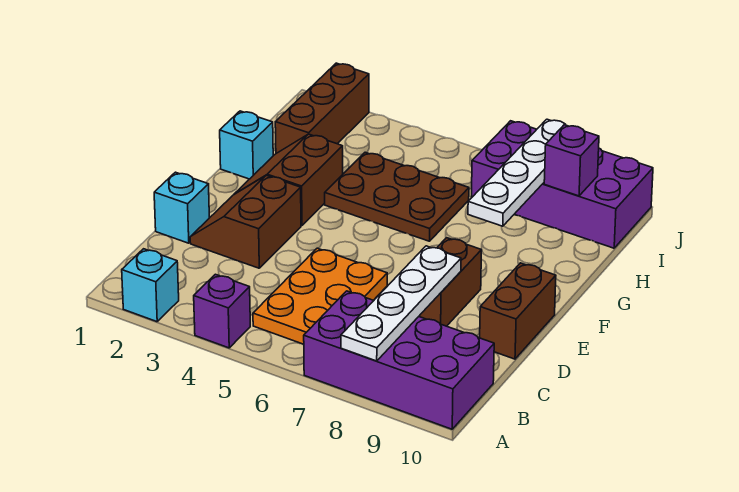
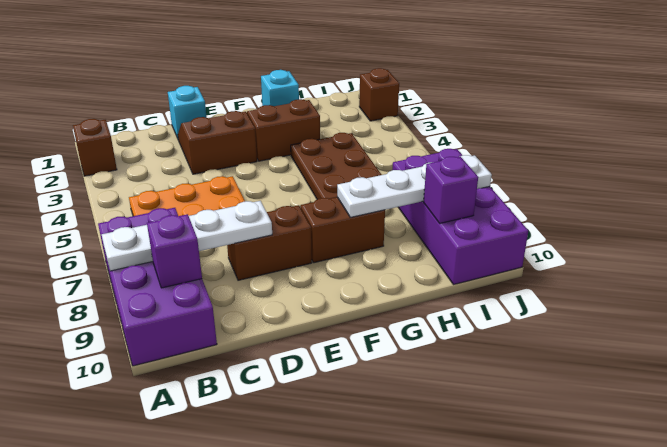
cyan brick A2 level 1 -> brown brick A2 level 1
purple brick A4 level 1 -> purple brick B9 level 2
brown brick D10:E10 level 1 -> brown brick F8:G8 level 1
brown brick H2:J2 level 1 -> brown brick J2 level 1

